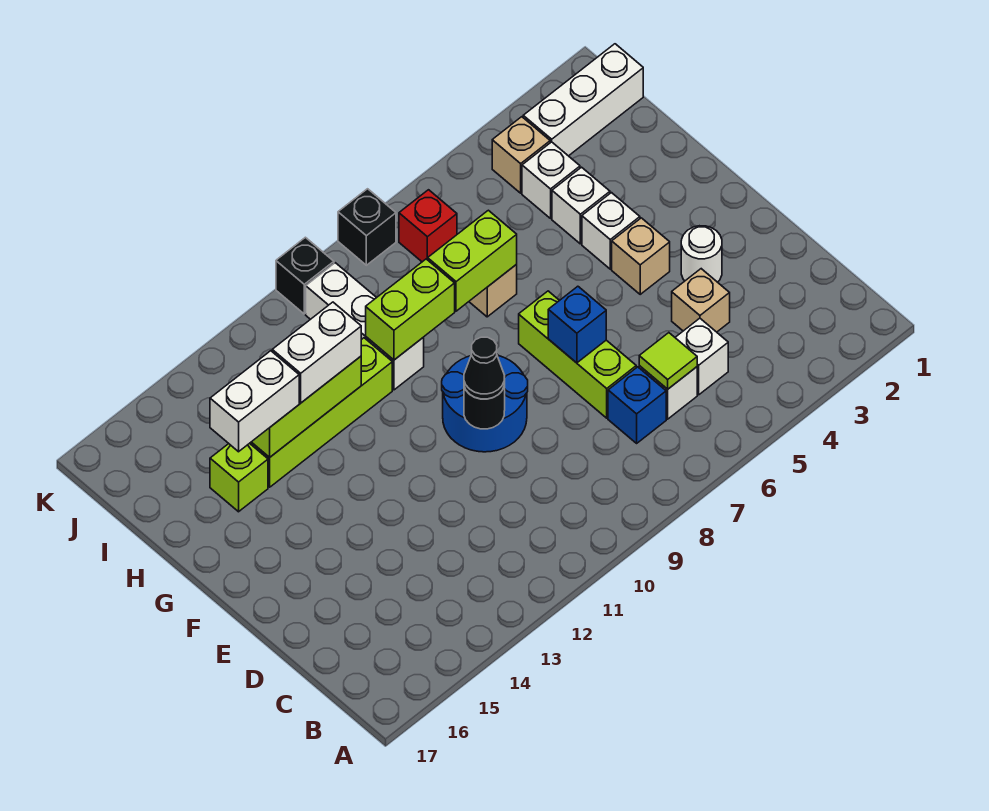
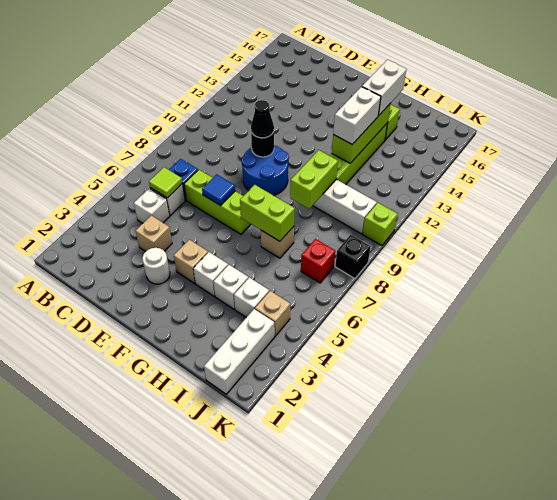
blue brick E7 level 2 -> blue tile E7 level 2
lime brick H7:H8 level 2 -> lime brick G7:H7 level 2
black brick K10 level 1 -> lime brick K10 level 1

